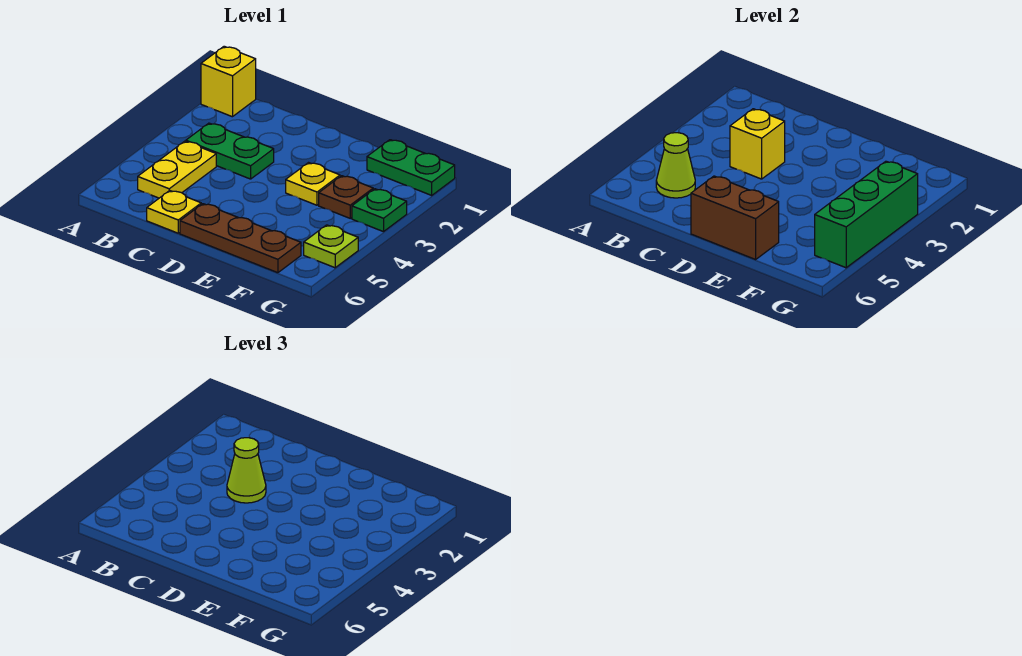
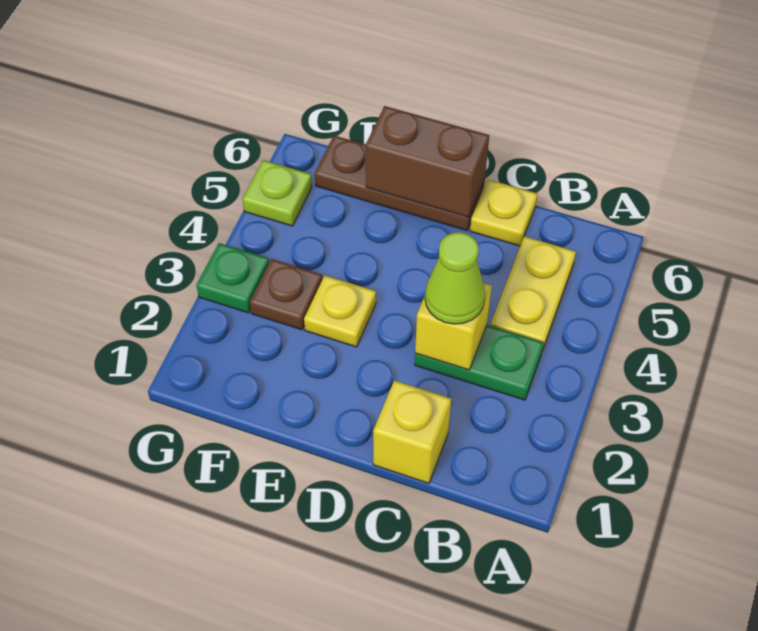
yellow brick A1 level 1 -> yellow brick C1 level 1
lime cone B5 level 2 -> none
green plate F1:G1 level 1 -> none
green brick G3:G5 level 2 -> none

